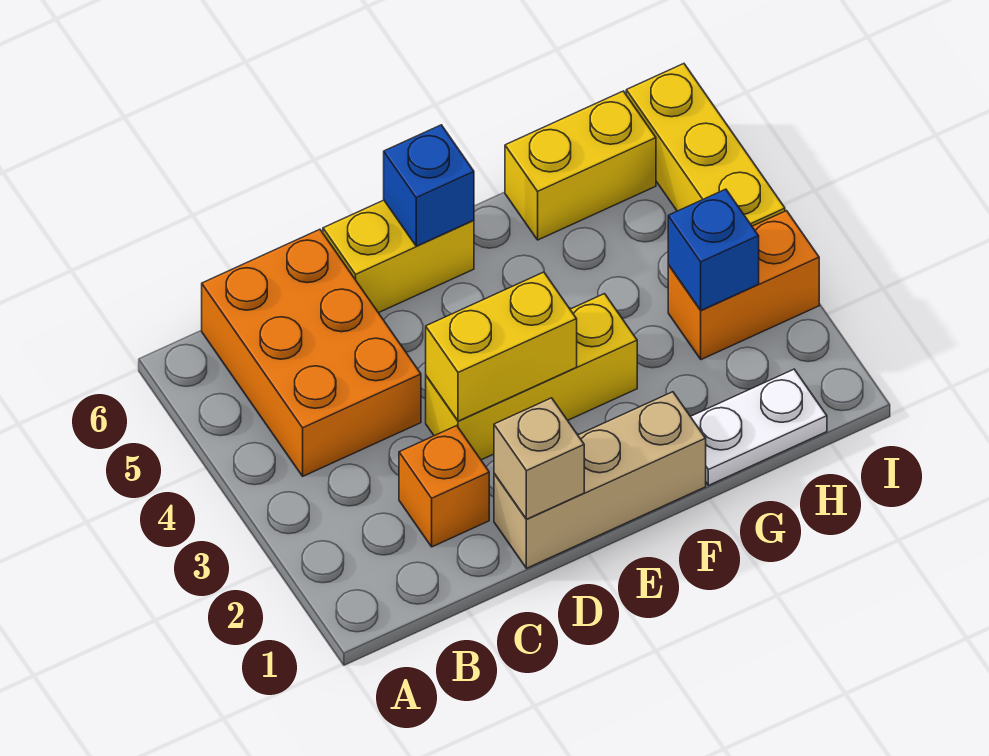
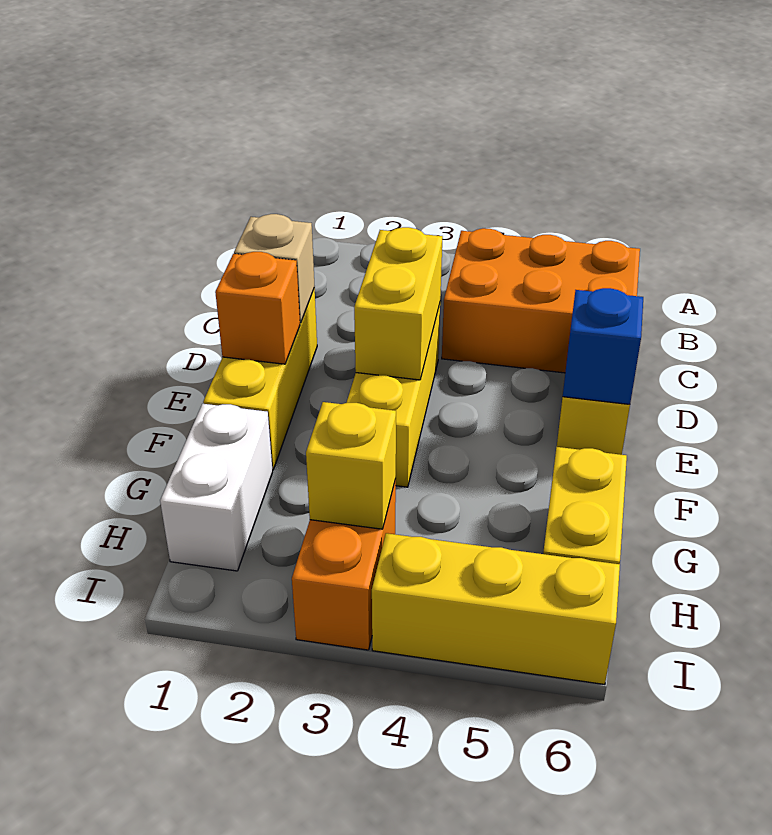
orange brick C2 level 1 -> orange brick E1 level 2
tan brick D1:F1 level 1 -> yellow brick D1:F1 level 1
white plate G1:H1 level 1 -> white brick G1:H1 level 1
blue brick H3 level 2 -> yellow brick H3 level 2

